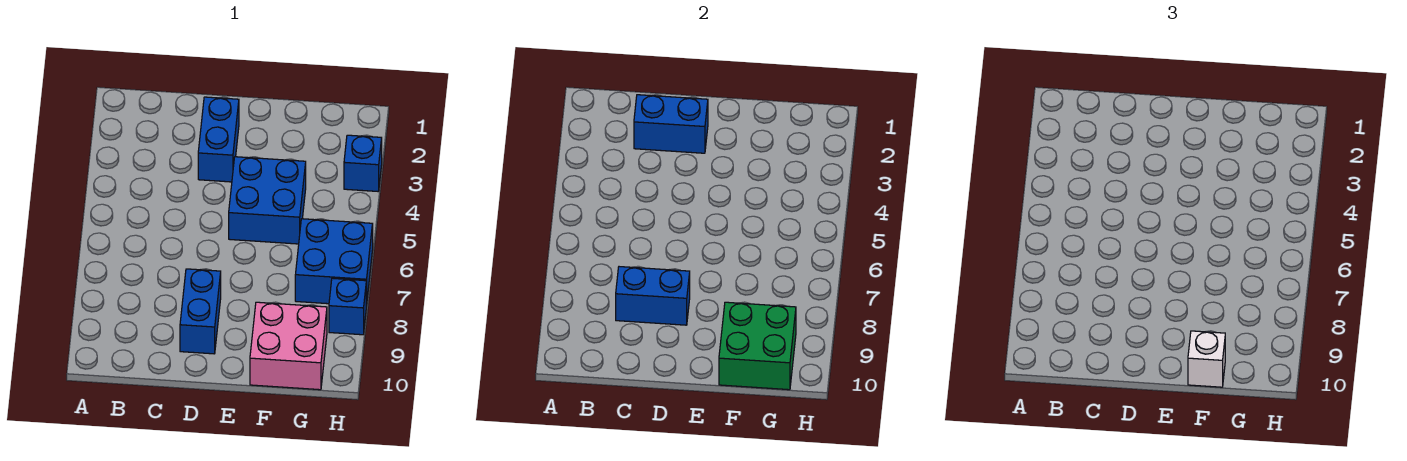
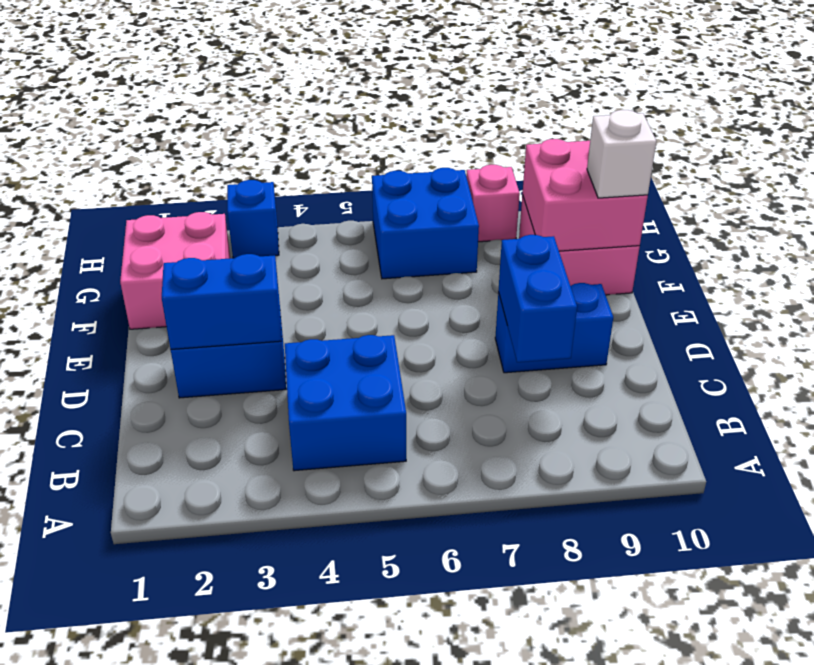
blue brick C2:D2 level 2 -> blue brick D2:D3 level 2
blue brick E4:F5 level 1 -> blue brick B4:C5 level 1
none -> pink brick F1:G2 level 1
green brick F9:G10 level 2 -> pink brick F9:G10 level 2
blue brick H8 level 1 -> pink brick H8 level 1

